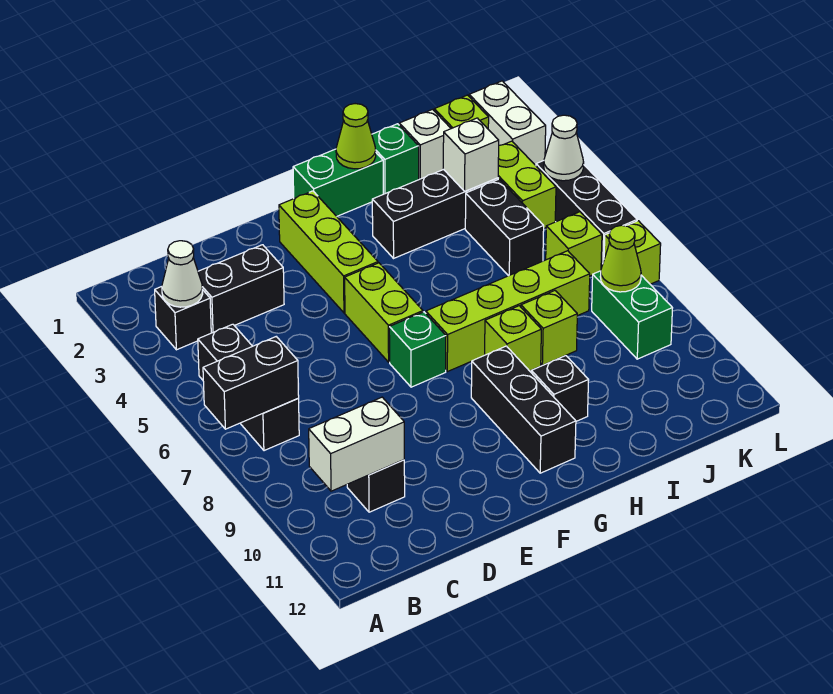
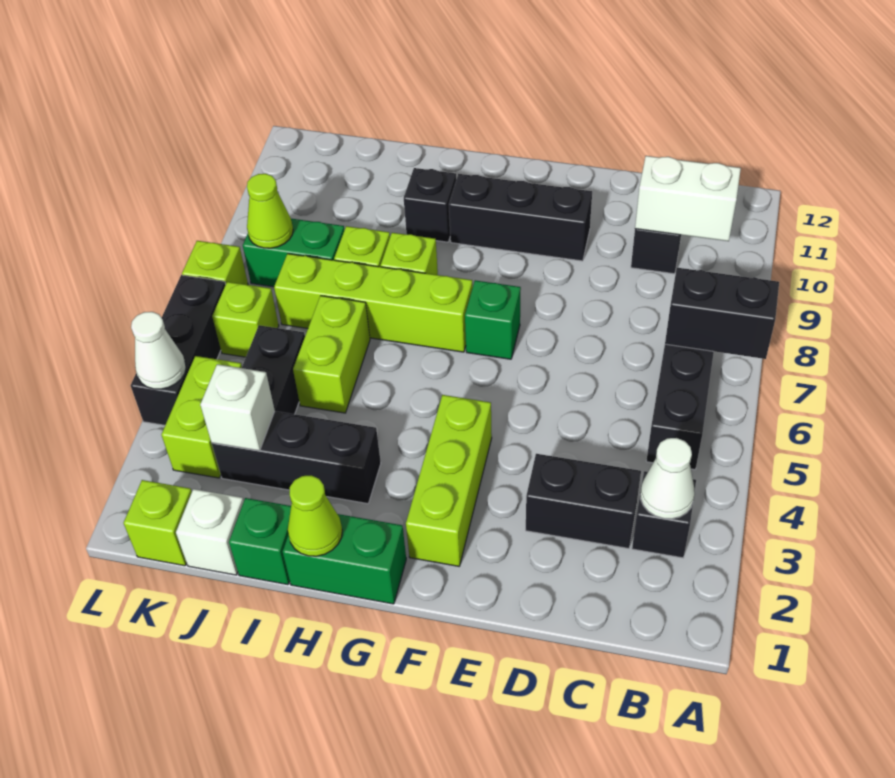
lime brick F5:F6 level 1 -> lime brick I5:I6 level 1
black brick G9:G11 level 1 -> black brick E10:G10 level 1
green brick K8:K9 level 1 -> green brick J8:K8 level 1
white brick L1:L2 level 1 -> none

